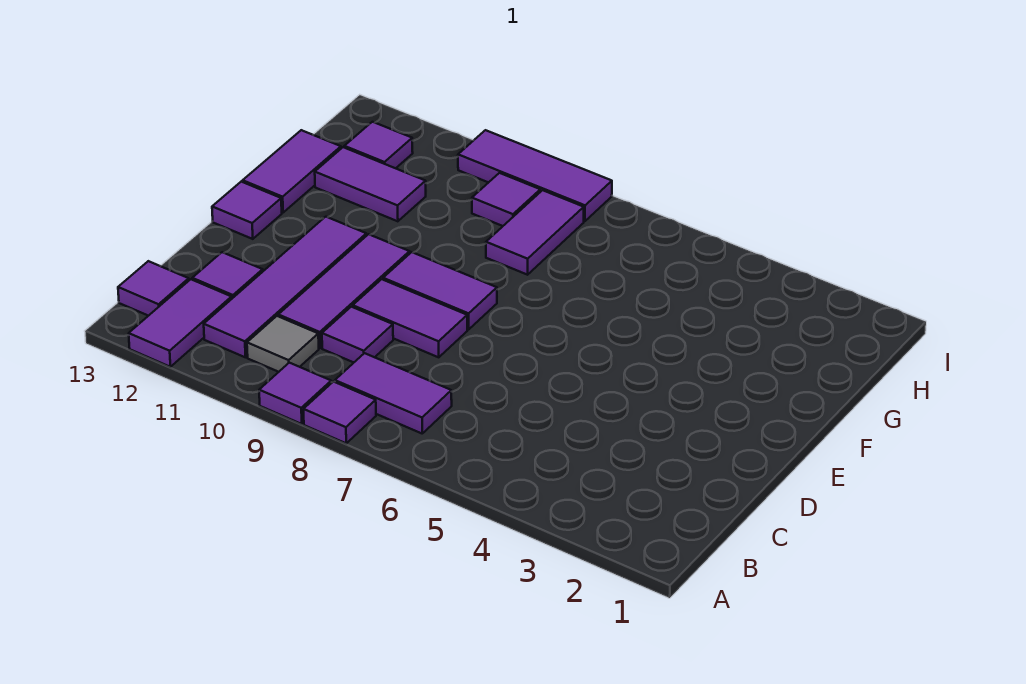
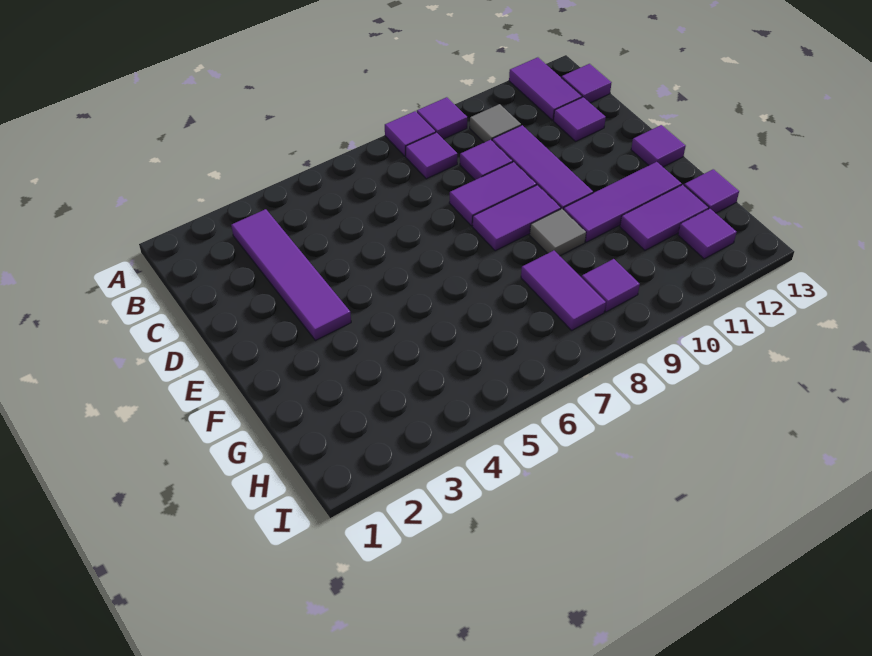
purple tile B7:B8 level 1 -> purple tile B8 level 1
purple tile B11:E11 level 1 -> purple tile B3:E3 level 1
none -> grey tile F9 level 1
purple tile F13:G13 level 1 -> purple tile G13 level 1
purple tile I8:I10 level 1 -> purple tile F10:F12 level 1

